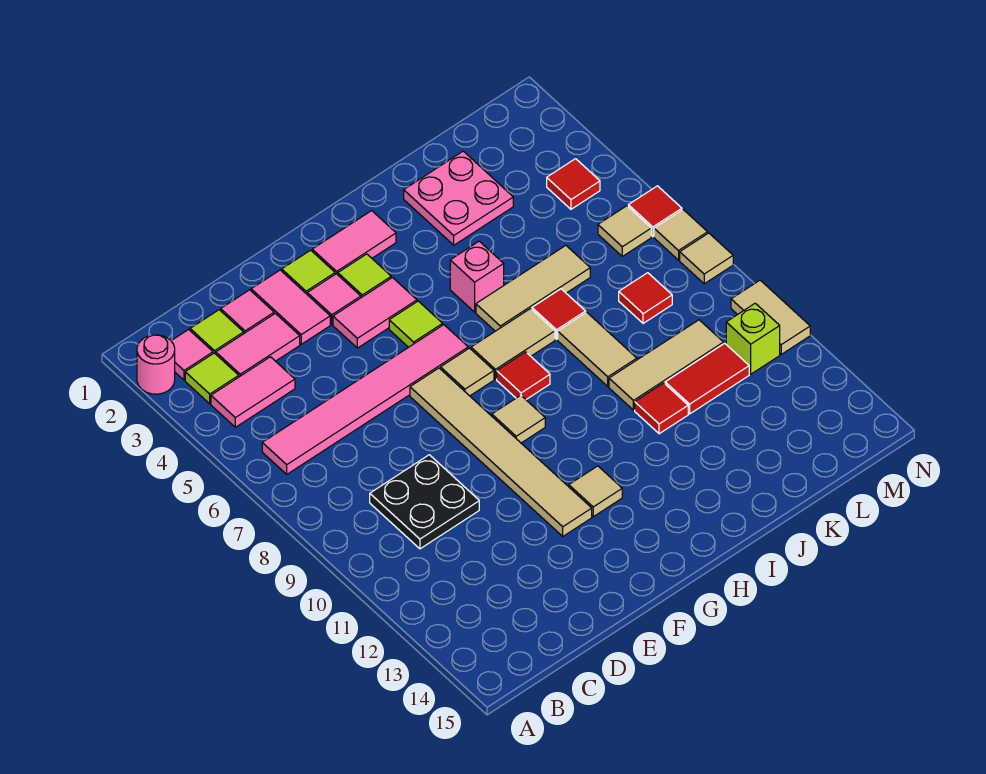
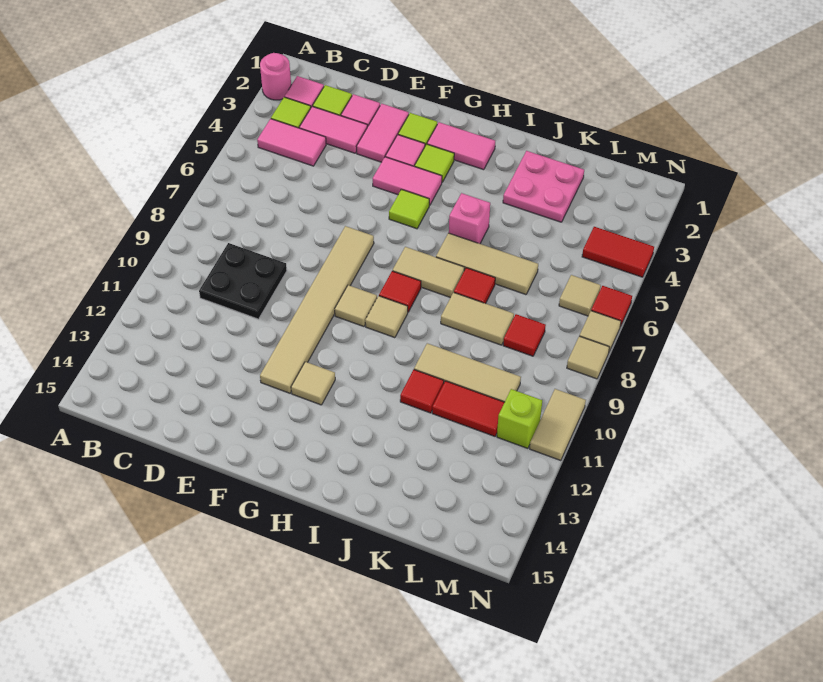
pink tile B6:G6 level 1 -> none
tan tile G7 level 1 -> tan tile H9 level 1
tan tile J8:J9 level 1 -> tan tile J8:K8 level 1
red tile M4 level 1 -> red tile M4:N4 level 1

